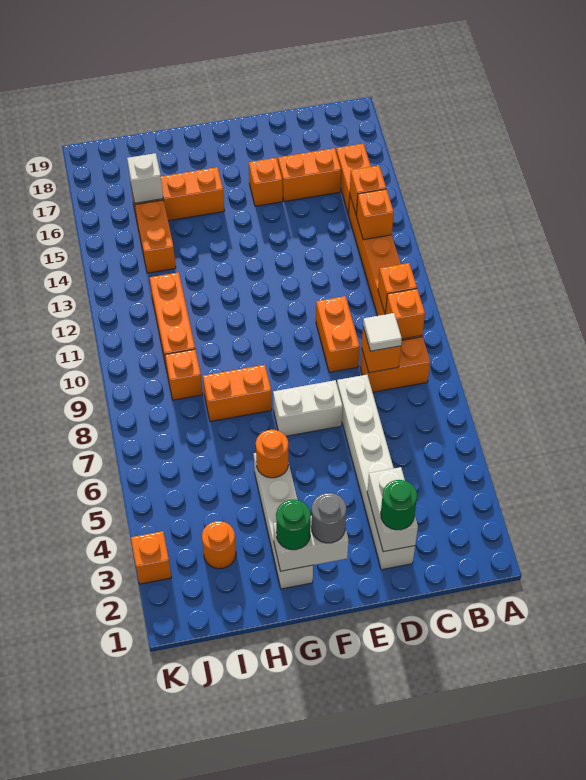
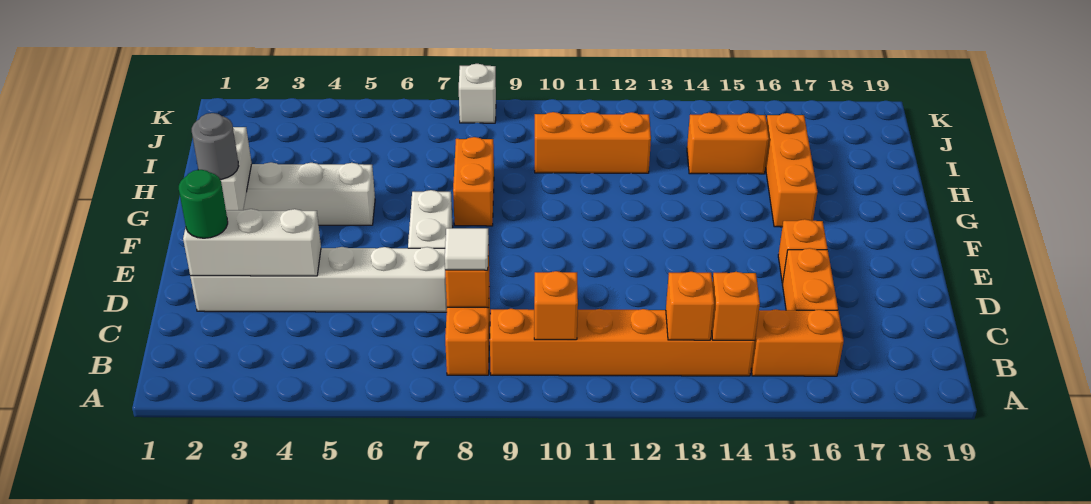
orange brick B9 level 2 -> none
white brick D2:D3 level 2 -> white brick D2:D4 level 2
orange brick D9:D10 level 1 -> none
green round brick G2 level 3 -> none
orange round brick G5 level 2 -> none
orange round brick I3 level 1 -> none
orange brick I9 level 1 -> none
white brick I16 level 2 -> white brick K8 level 1
orange brick K3 level 1 -> none

